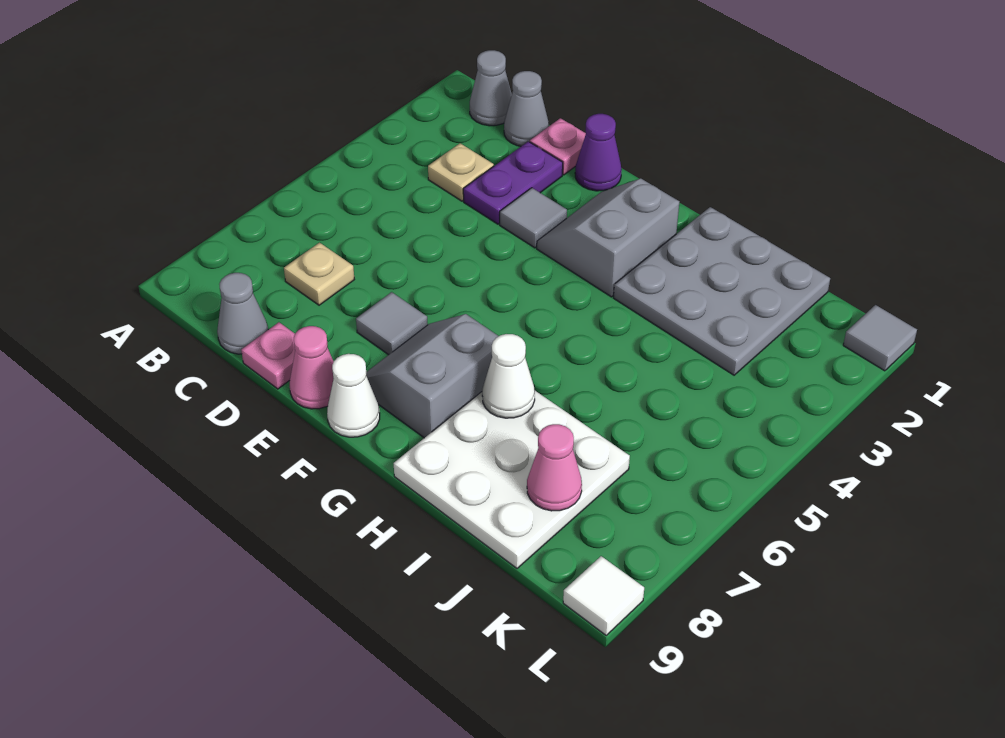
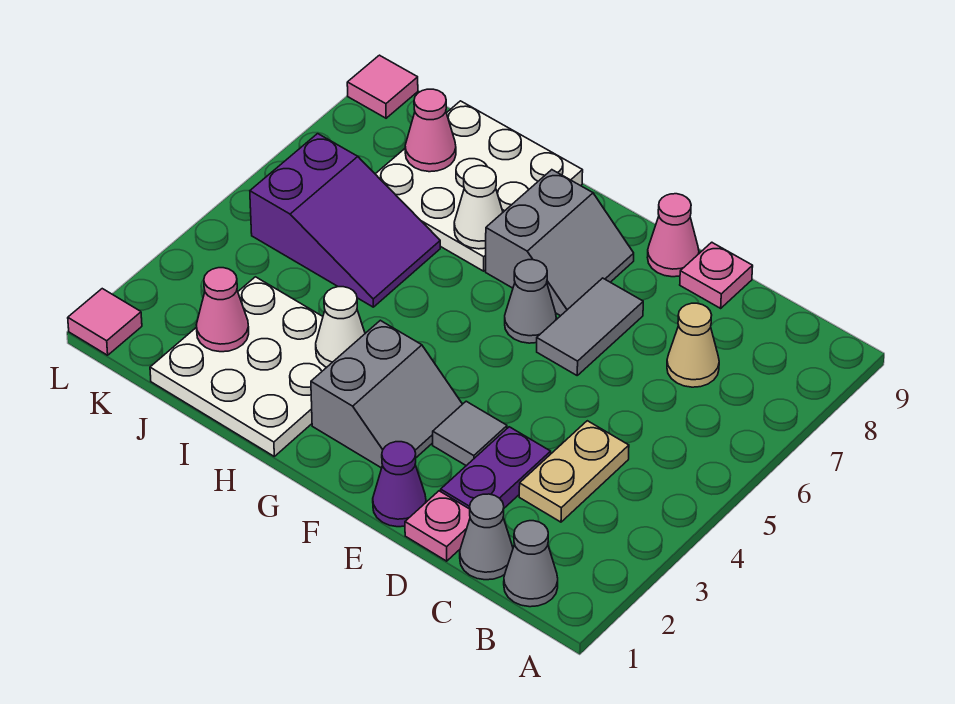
tan plate C3 level 1 -> tan plate C3:C4 level 1
tan plate C7 level 1 -> tan cone C7 level 1
grey cone C9 level 1 -> grey cone F6 level 1
grey tile E7 level 1 -> grey tile E6:E7 level 1
white cone F9 level 1 -> white cone H3 level 2
grey plate H1:J3 level 1 -> white plate H1:J3 level 1
none -> purple slope I5:K6 level 1 top K
none -> pink cone J2 level 2
grey tile L1 level 1 -> pink tile L1 level 1
white tile L9 level 1 -> pink tile L9 level 1

